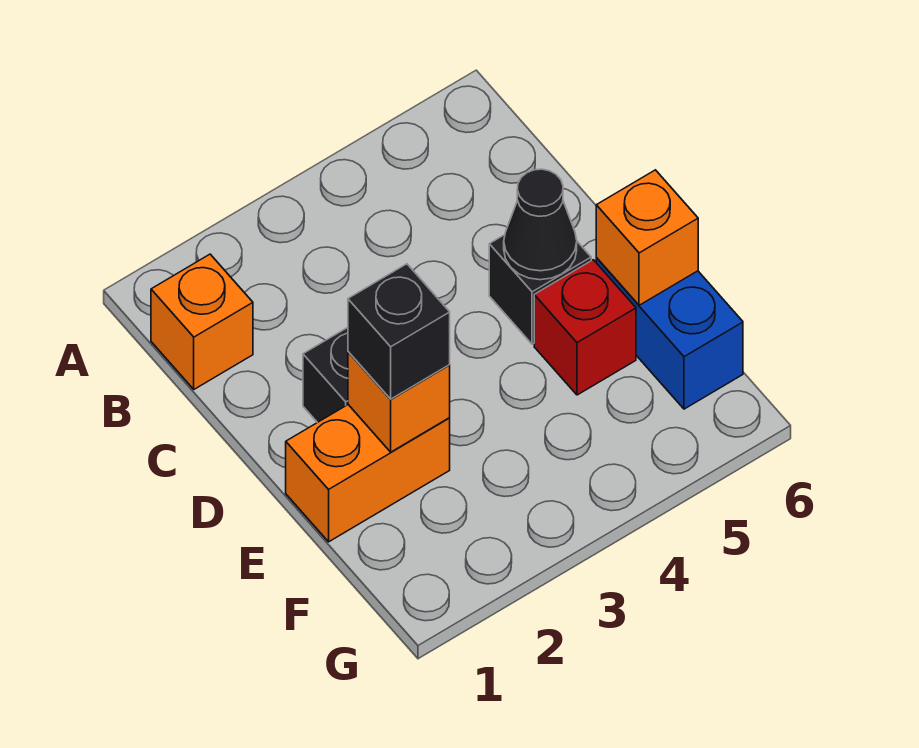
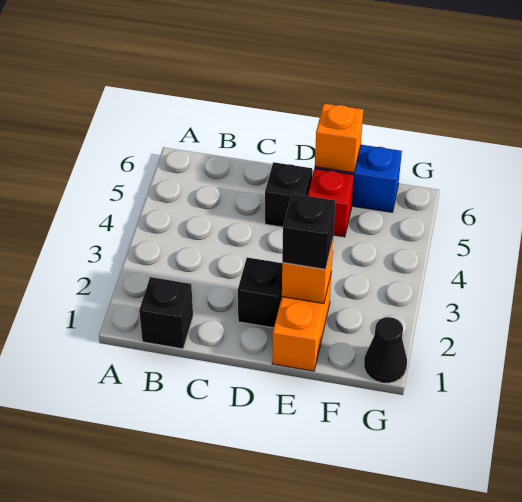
orange brick B1 level 1 -> black brick B1 level 1
black cone D5 level 2 -> black cone G1 level 1

